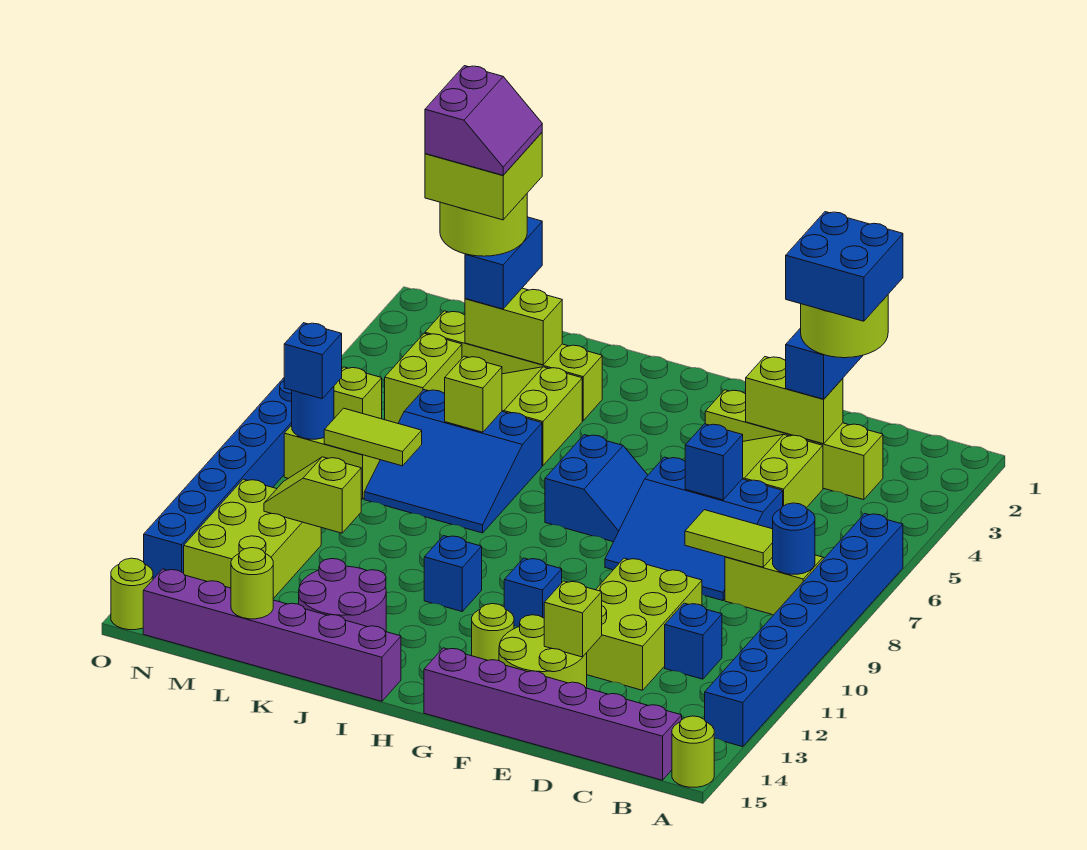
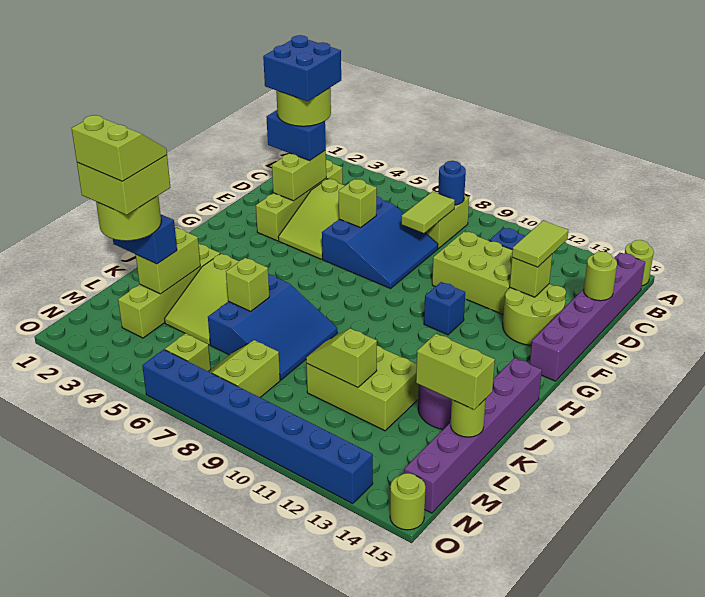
blue brick A6:A13 level 1 -> none
blue brick E6 level 2 -> lime brick E6 level 2
blue slope G6:H7 level 1 top H -> none
lime round brick G13 level 1 -> lime round brick D15 level 2
blue brick I11 level 1 -> none
purple slope L2:M3 level 6 top M -> lime slope L2:M3 level 6 top M
lime tile L8:M8 level 2 -> lime tile D13:E13 level 3
lime slope L11:M11 level 2 top L -> lime slope L10:L11 level 2 top 11
lime brick M4:M5 level 1 -> lime brick L14:L15 level 3
lime brick M11:N13 level 1 -> lime brick K10:L12 level 1
blue round brick N8 level 2 -> none
blue brick N8 level 3 -> none

